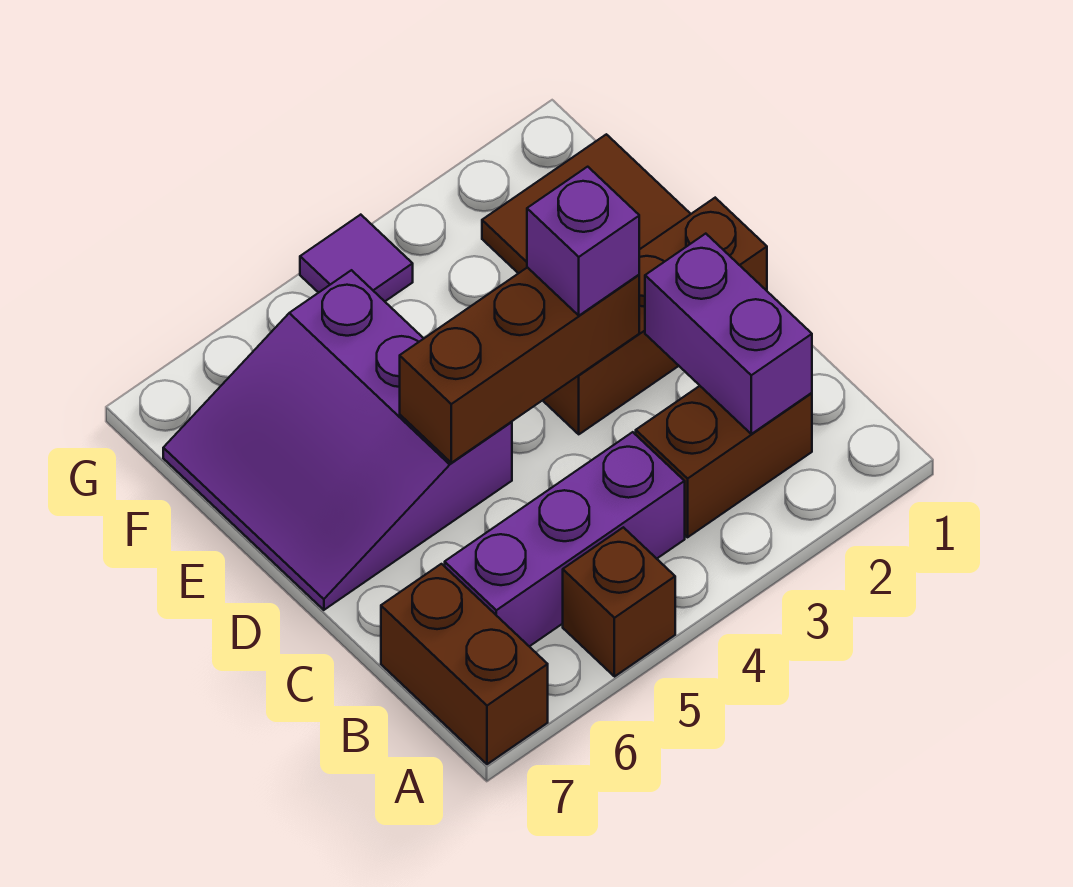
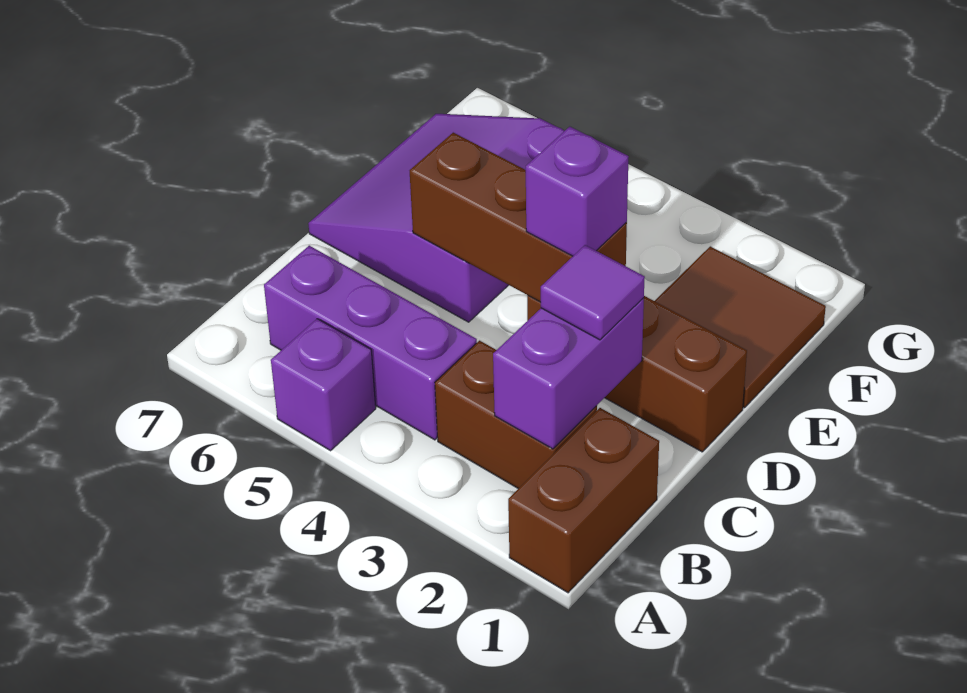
brown brick A5 level 1 -> purple brick A5 level 1
brown brick A7:B7 level 1 -> brown brick A1:B1 level 1
purple tile G4 level 1 -> purple tile C2 level 3

